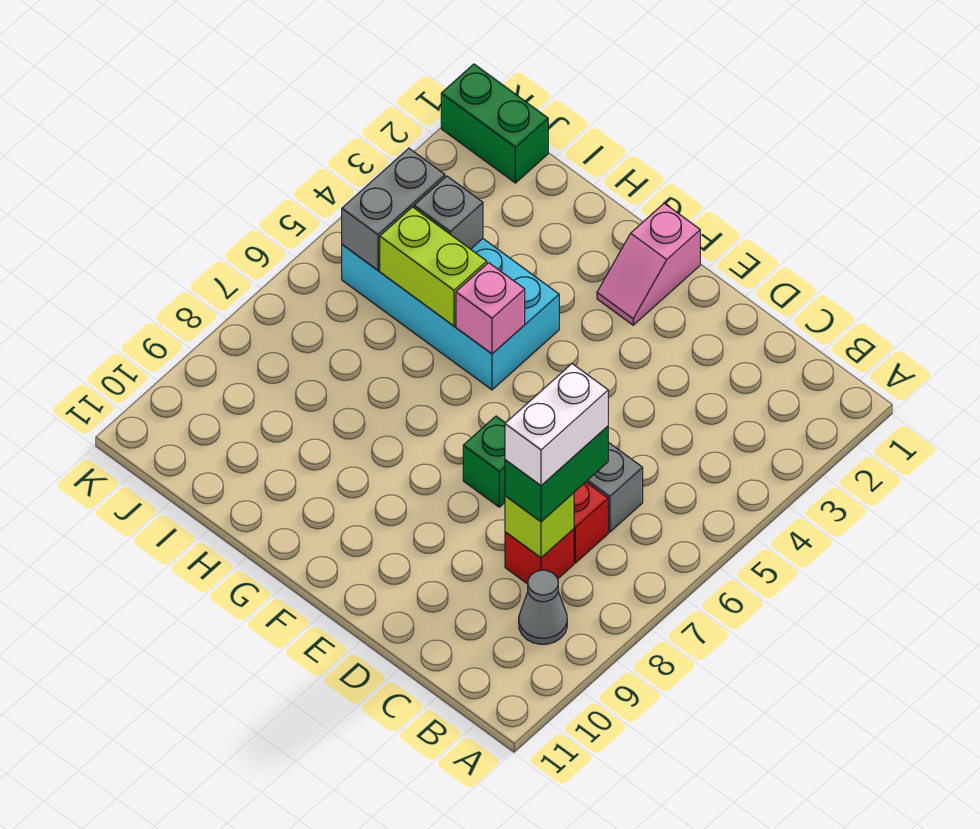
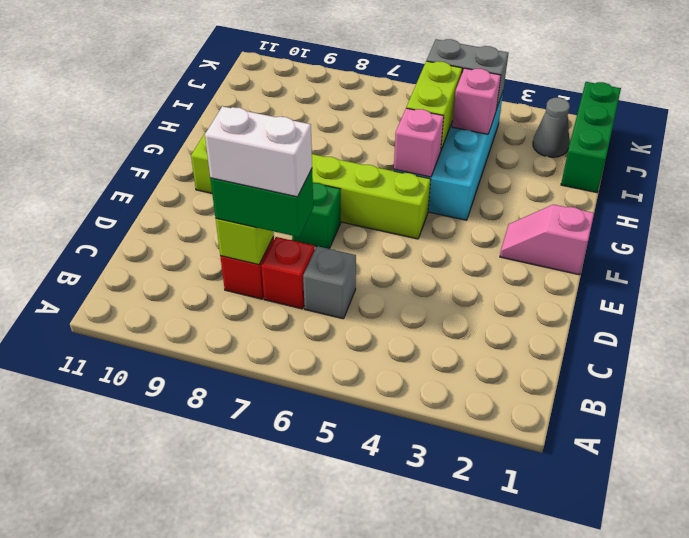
grey cone B9 level 1 -> grey cone J2 level 1
none -> lime brick F5:F10 level 1
grey brick I4 level 2 -> pink brick I4 level 2
green brick J1:K1 level 1 -> green brick I1:K1 level 1

